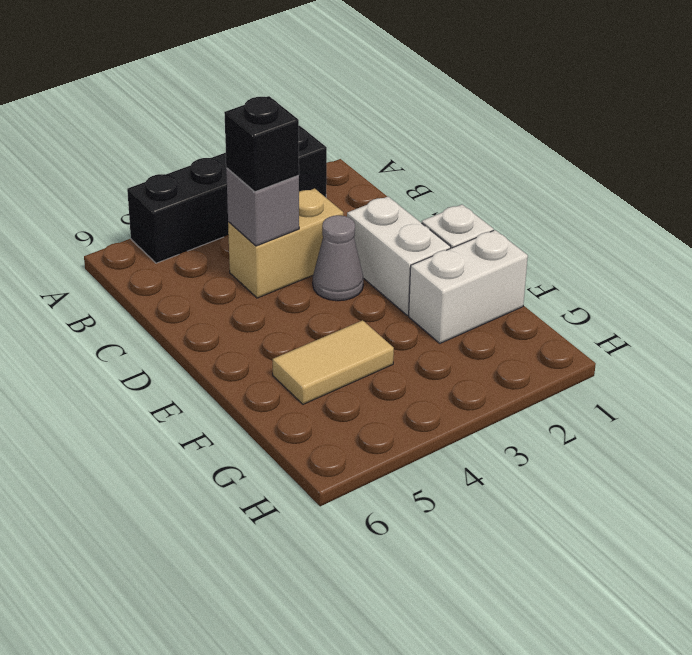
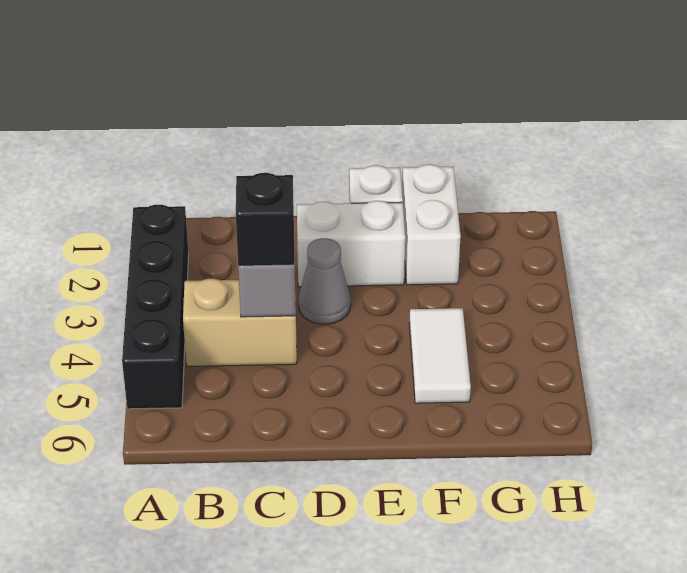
tan brick C3:C4 level 1 -> tan brick B4:C4 level 1
tan tile F4:F5 level 1 -> white tile F4:F5 level 1

